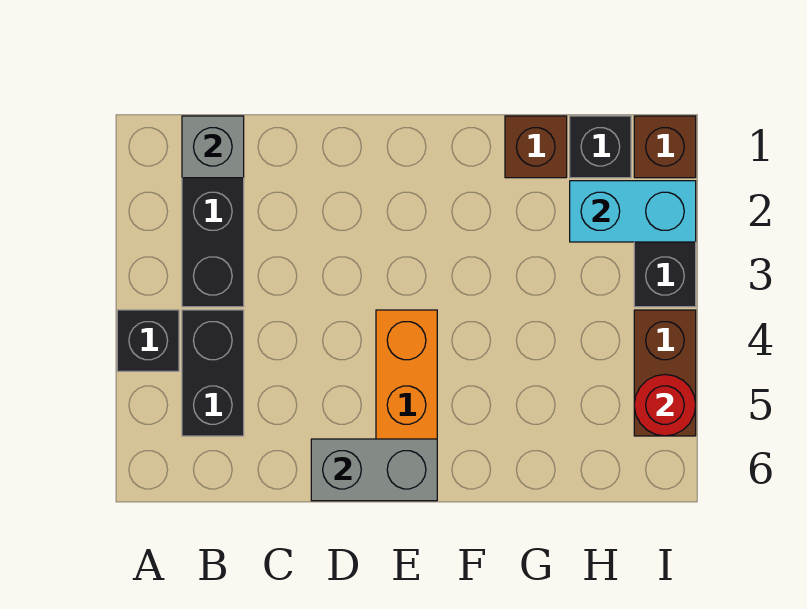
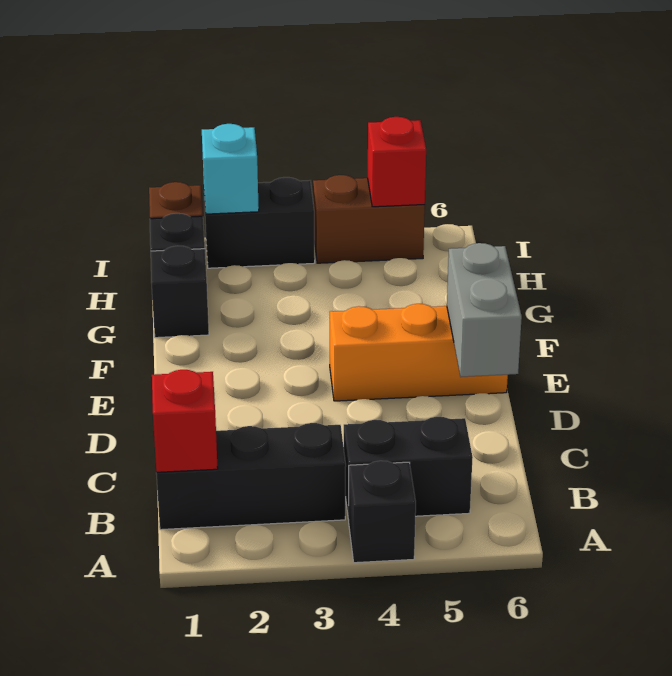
grey brick B1 level 2 -> red brick B1 level 2
brown brick G1 level 1 -> black brick G1 level 1
cyan brick H2:I2 level 2 -> cyan brick I2 level 2
red round brick I5 level 2 -> red brick I5 level 2

